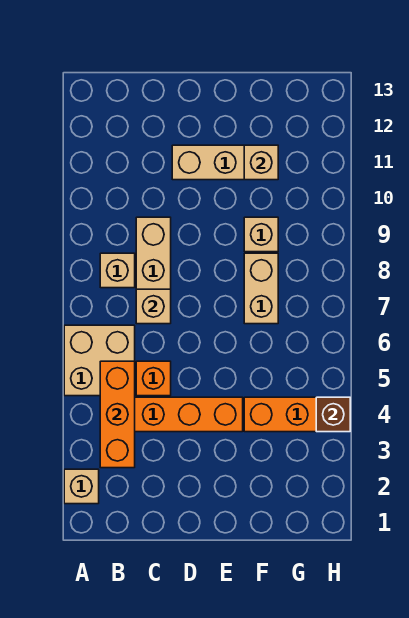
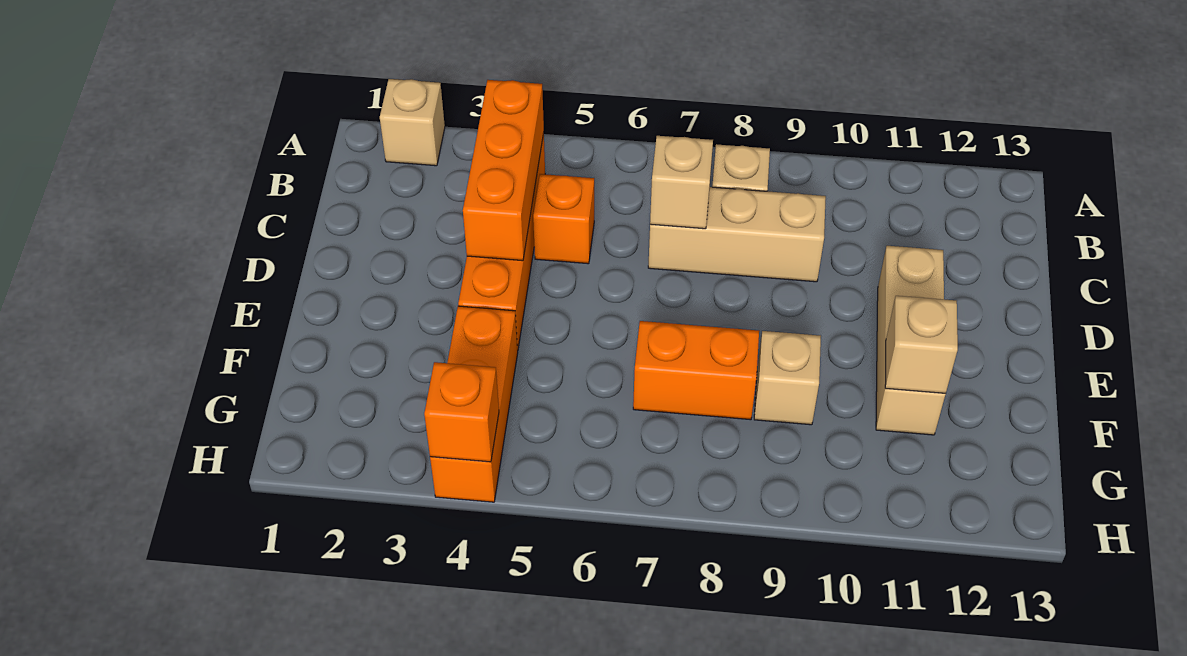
tan brick A5:B6 level 1 -> none
orange brick B3:B5 level 2 -> orange brick B4:D4 level 2
tan brick F7:F8 level 1 -> orange brick F7:F8 level 1
brown brick H4 level 2 -> orange brick H4 level 2

